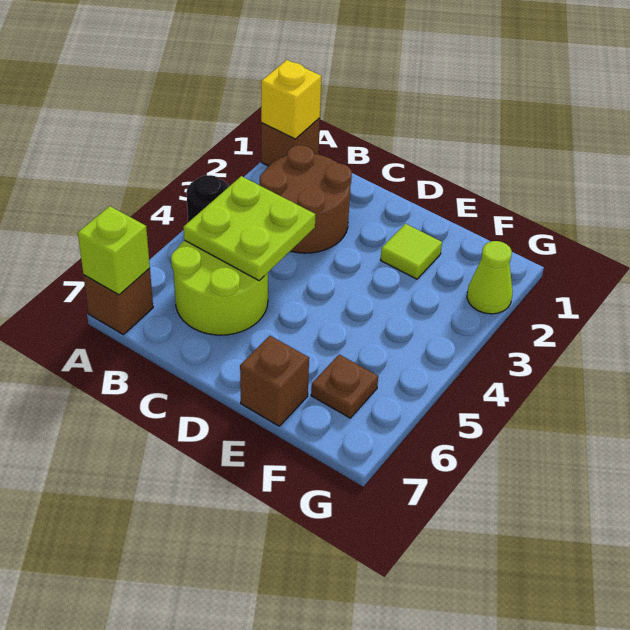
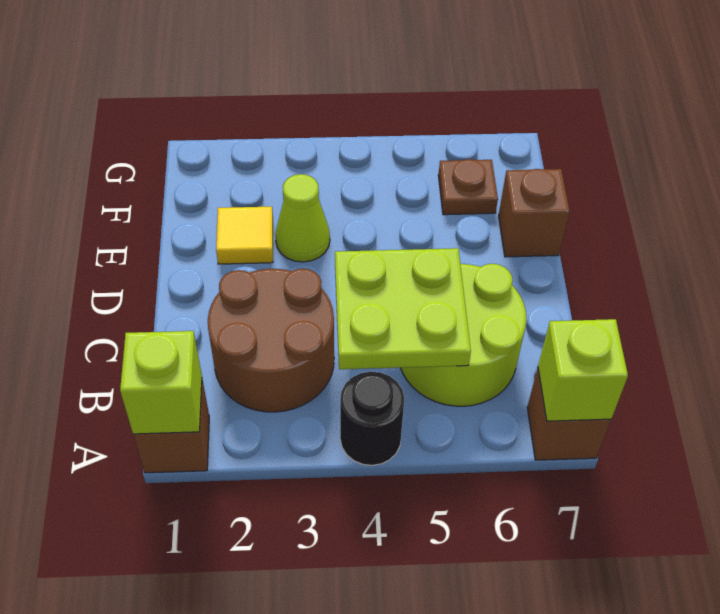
yellow brick A1 level 2 -> lime brick A1 level 2
lime tile E2 level 1 -> yellow tile E2 level 1
lime cone G2 level 1 -> lime cone E3 level 1

